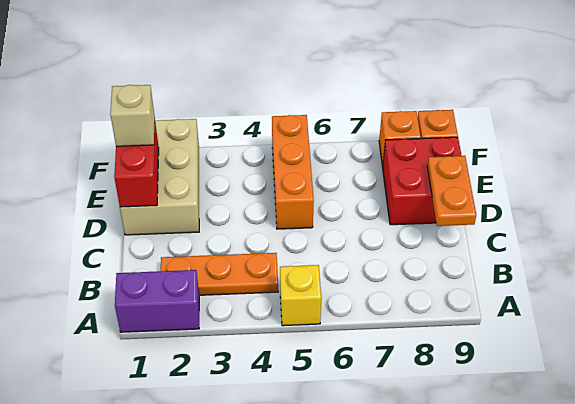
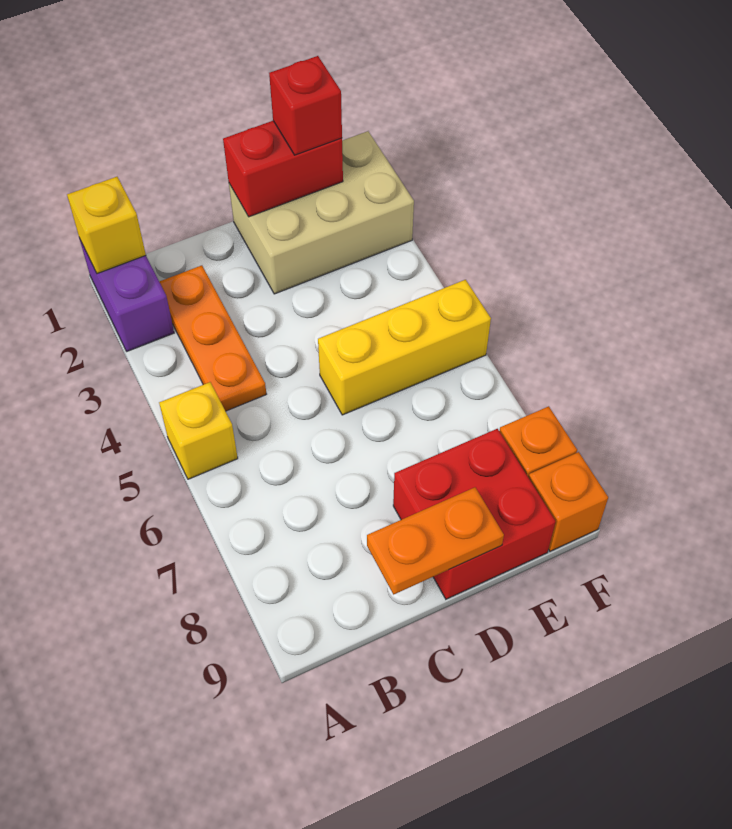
none -> yellow brick A1 level 2
orange brick D5:F5 level 1 -> yellow brick D5:F5 level 1
tan brick E1 level 3 -> red brick E1 level 3

